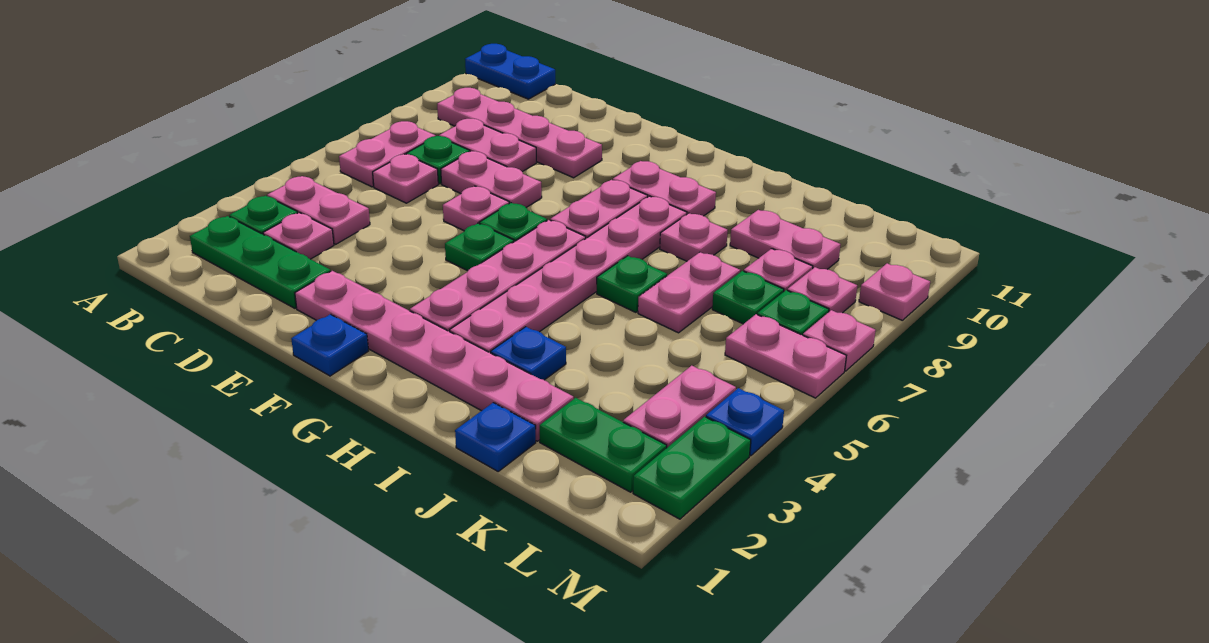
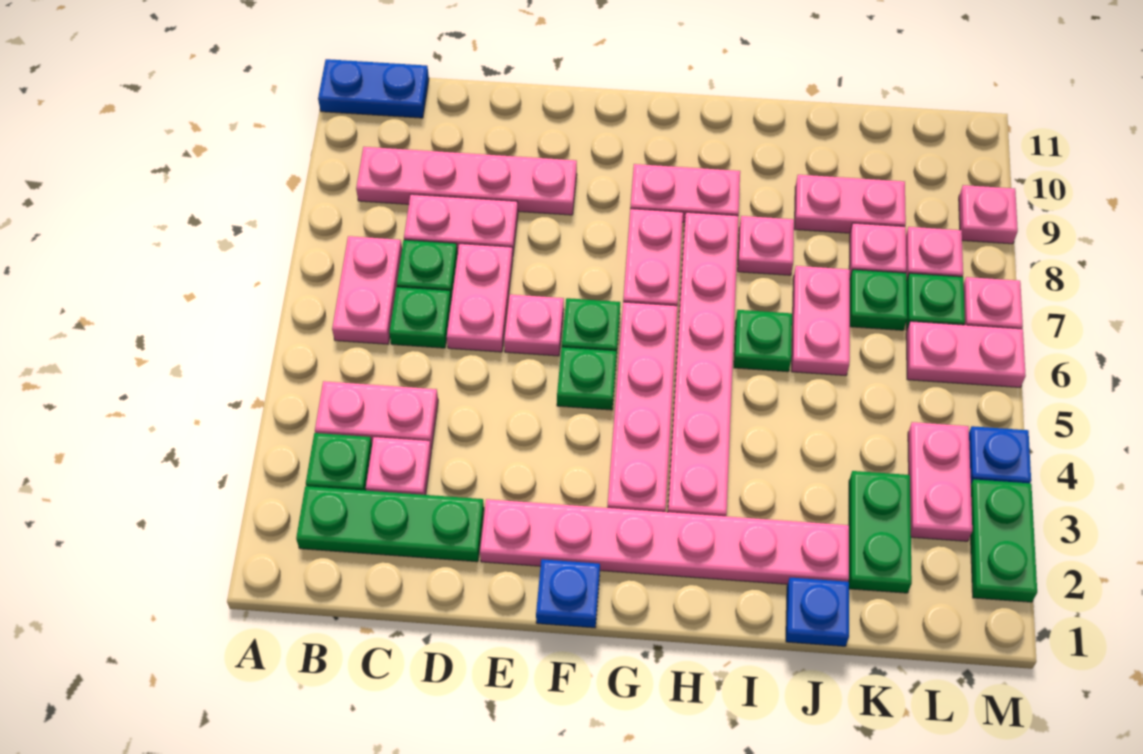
pink plate C6 level 1 -> green plate C6 level 1
pink plate D7:E7 level 1 -> pink plate D6:D7 level 1
blue plate I3 level 1 -> none
green plate K2:L2 level 1 -> green plate K2:K3 level 1

